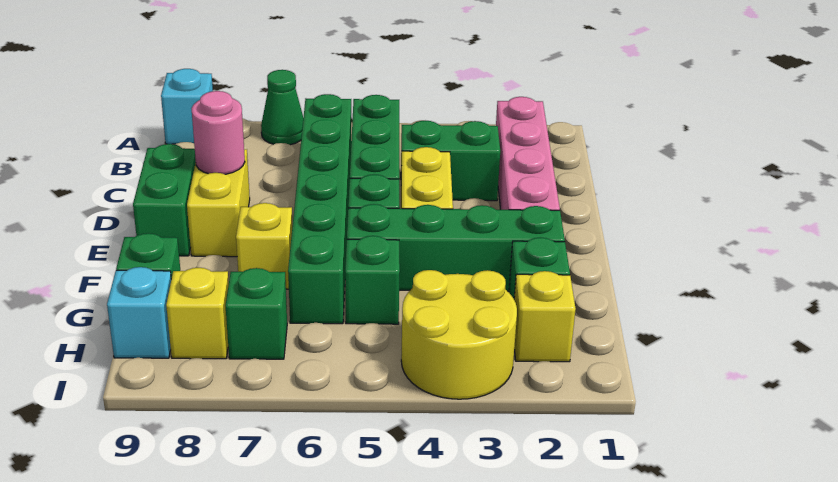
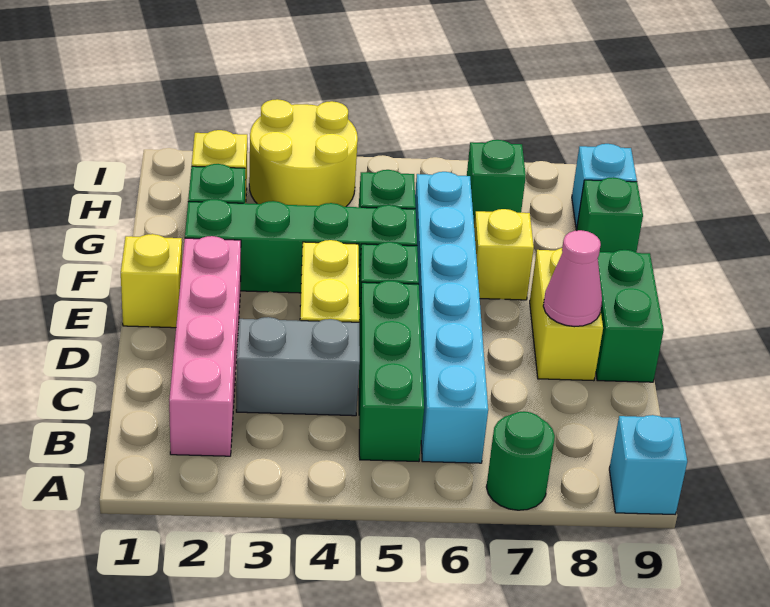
green cone A7 level 1 -> green round brick A7 level 1
green brick B6:G6 level 1 -> cyan brick B6:G6 level 1
green brick C3:C4 level 1 -> grey brick C3:C4 level 1
pink round brick D8 level 2 -> pink cone D8 level 2
yellow brick H8 level 1 -> yellow brick E1 level 1

